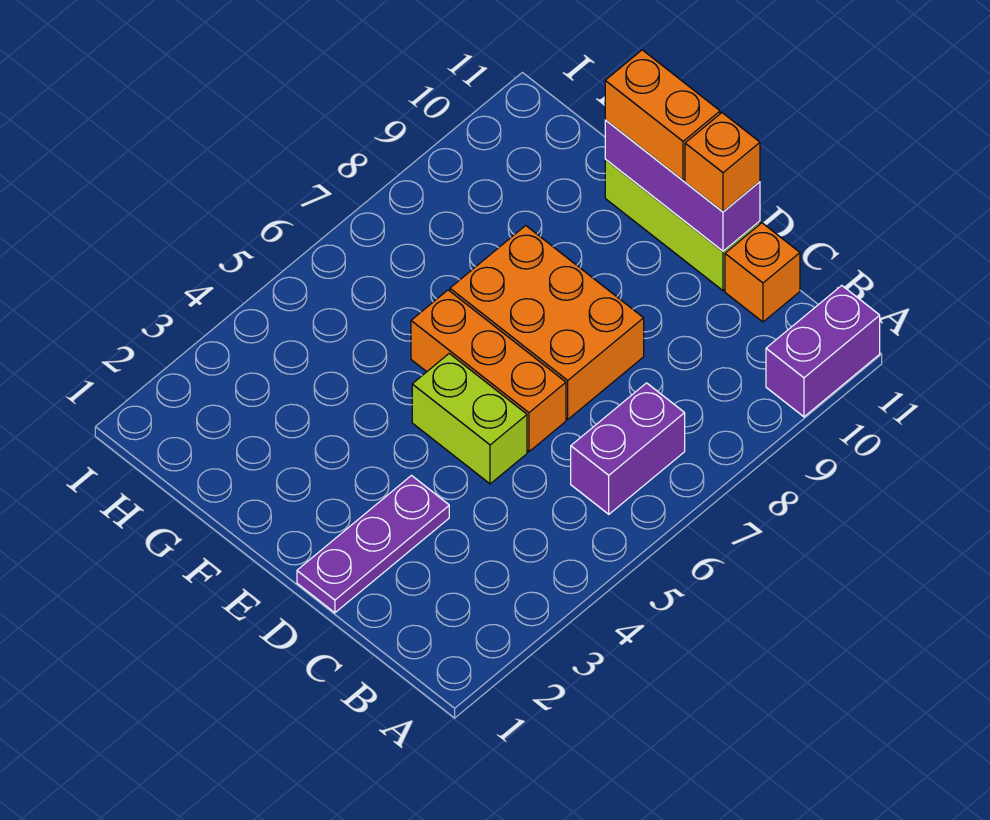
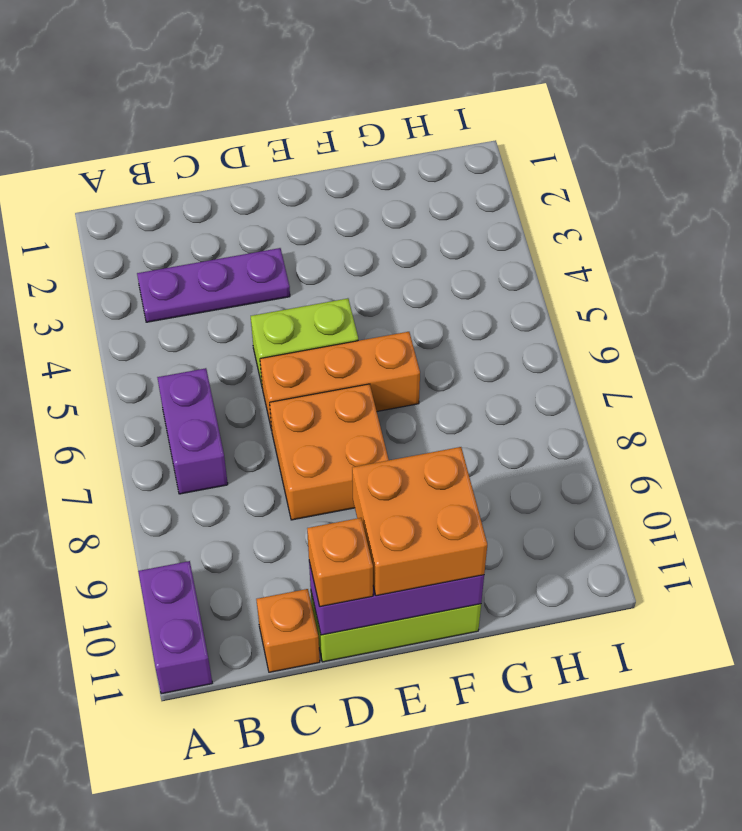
purple plate D1:D3 level 1 -> purple plate B3:D3 level 1
orange brick D7:F8 level 1 -> orange brick D7:E8 level 1
orange brick E11:F11 level 3 -> orange brick E10:F11 level 3

